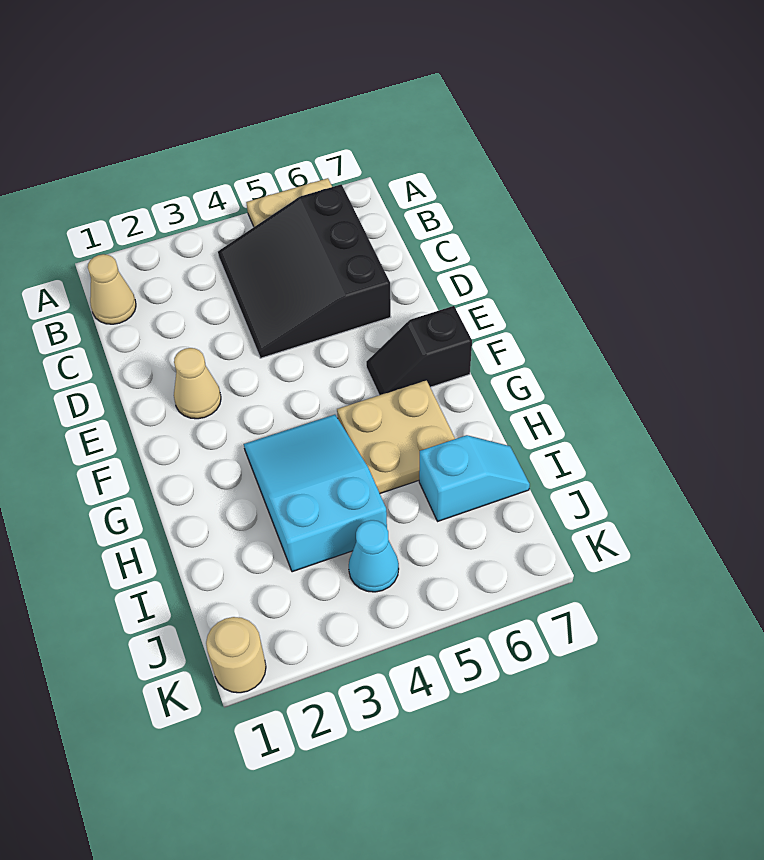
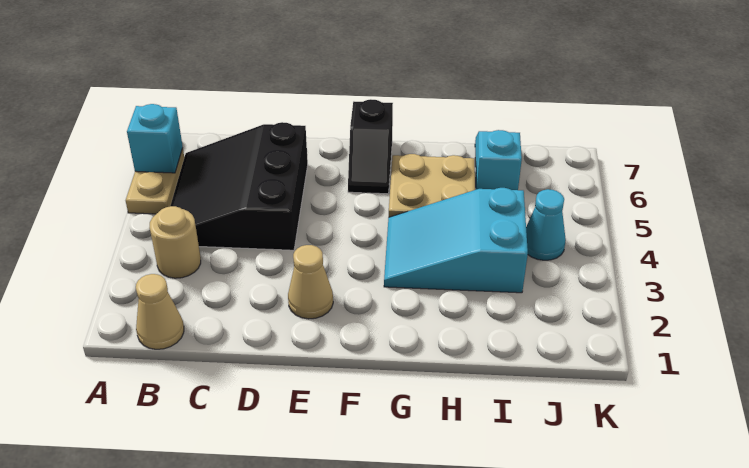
none -> cyan brick A6 level 2
black slope B4:D6 level 1 top 6 -> black slope B4:D6 level 1 top D
tan round brick K1 level 1 -> tan round brick B3 level 1

